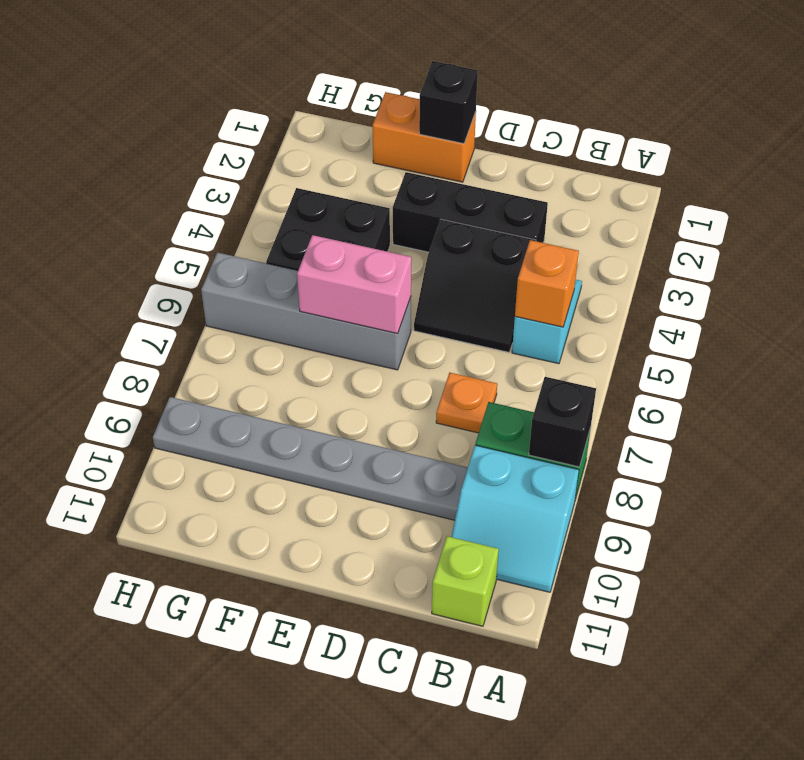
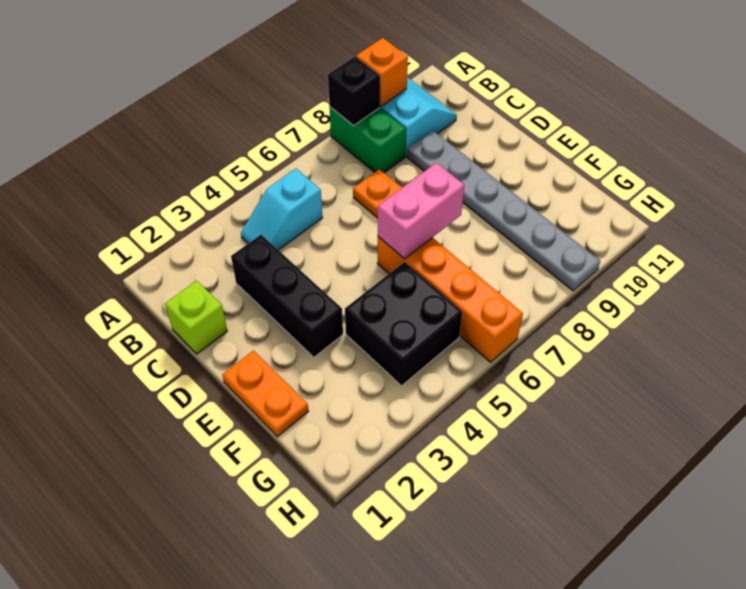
orange brick B5 level 2 -> orange brick A9 level 2
lime brick B11 level 1 -> lime brick C1 level 1
black slope C4:D5 level 1 top 4 -> none
orange brick E1:F1 level 1 -> orange plate E1:F1 level 1
black brick E1 level 2 -> none
grey brick E6:H6 level 1 -> orange brick E6:H6 level 1
pink brick E6:F6 level 2 -> pink brick E6:E7 level 2

